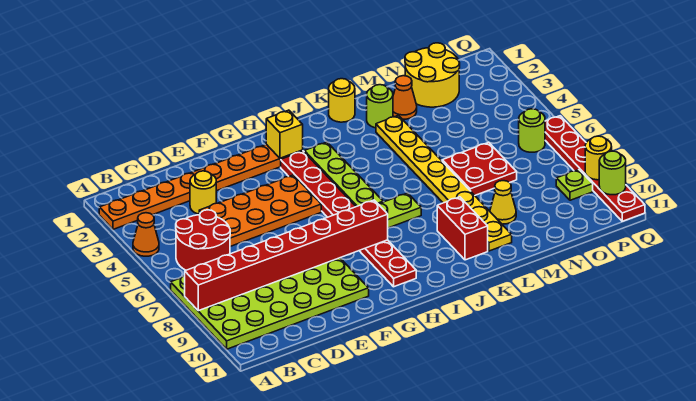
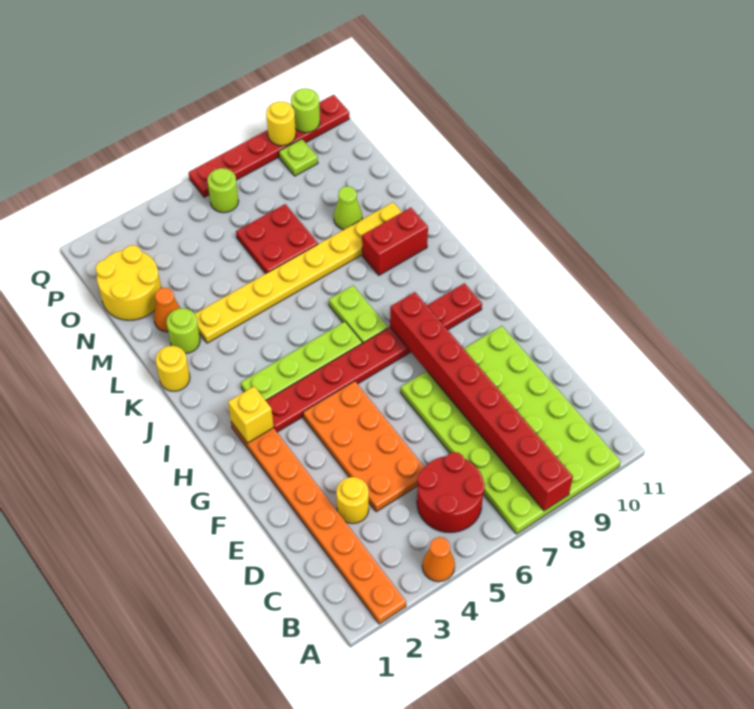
yellow cone M9 level 1 -> lime cone M9 level 1

